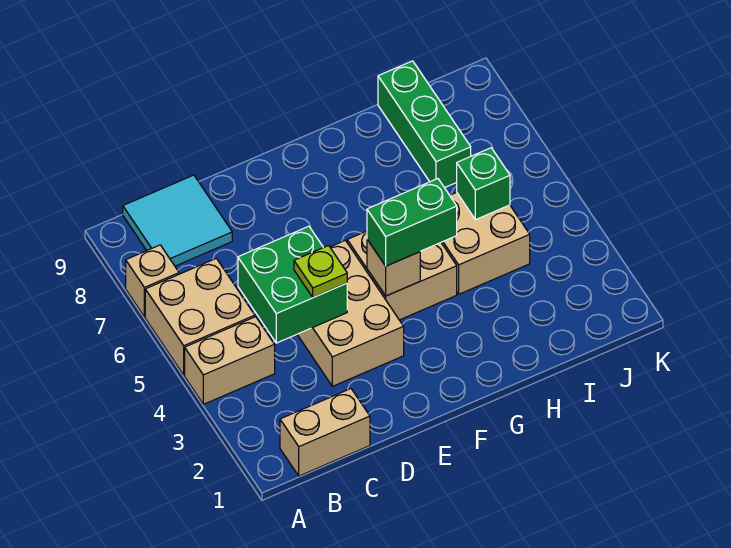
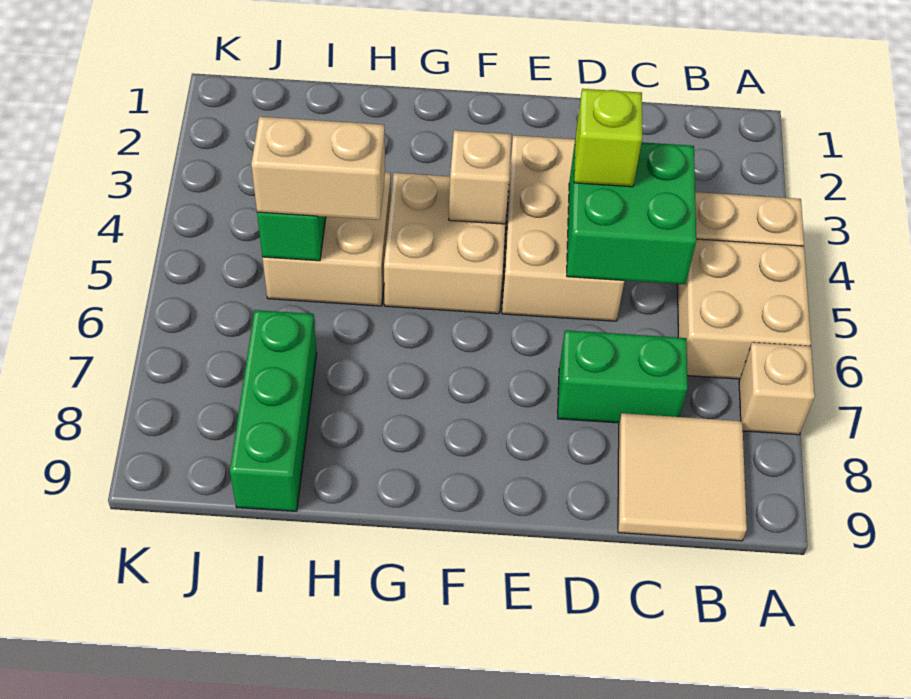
tan brick B1:C1 level 1 -> tan brick H5:I5 level 3
cyan tile B8:C9 level 1 -> tan tile B8:C9 level 1
lime plate D4 level 3 -> lime brick D4 level 3
green brick F4:G4 level 3 -> green brick C7:D7 level 1

